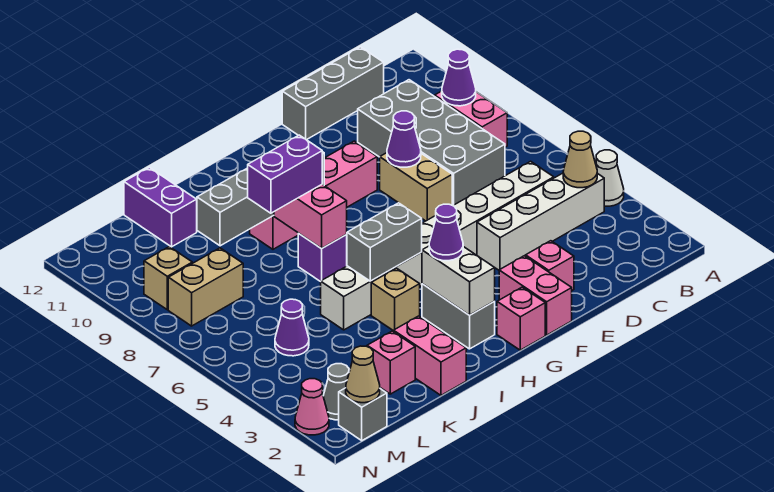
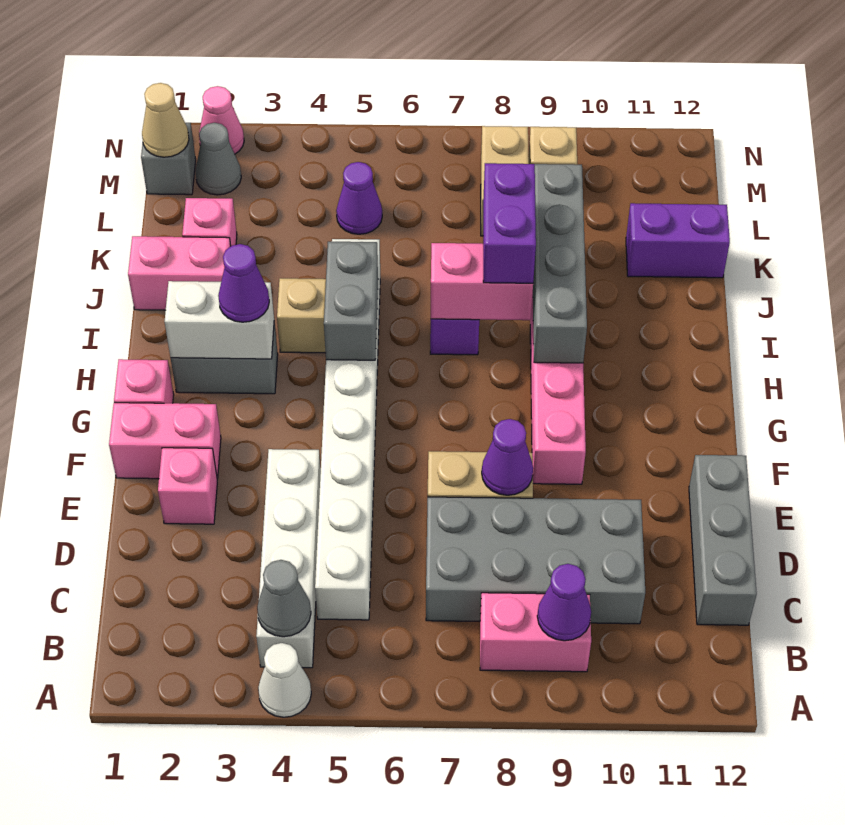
tan cone B4 level 2 -> grey cone B4 level 2

